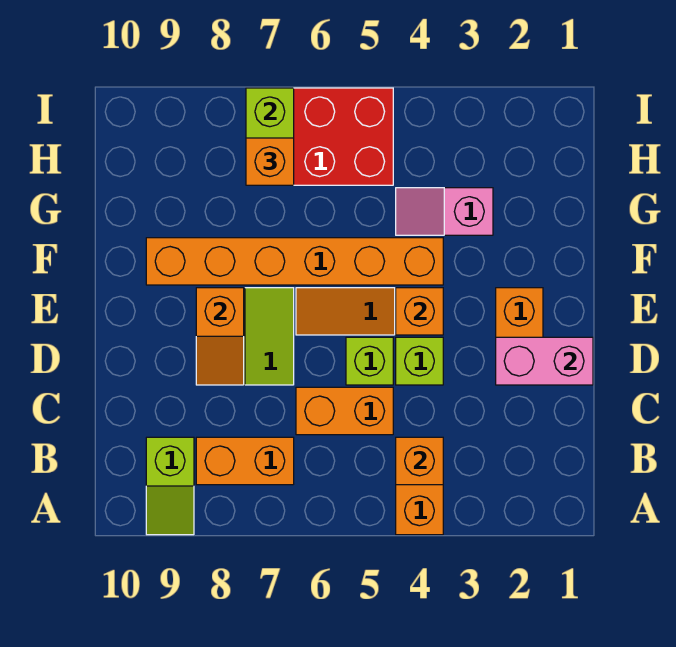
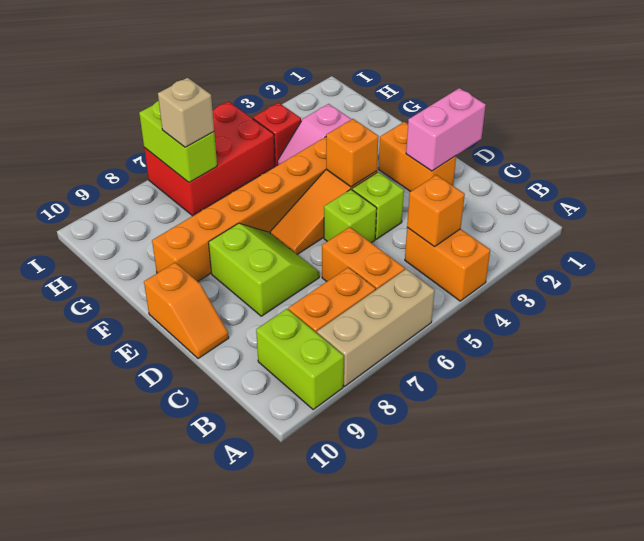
none -> tan brick A6:A8 level 1
lime slope A9:B9 level 1 top B -> lime brick A9:B9 level 1
orange brick C5:C6 level 1 -> orange brick B6:C6 level 1
orange slope D8:E8 level 2 top E -> orange slope D10:E10 level 1 top E
none -> red brick H4 level 1
orange brick H7 level 3 -> tan brick H7 level 3

